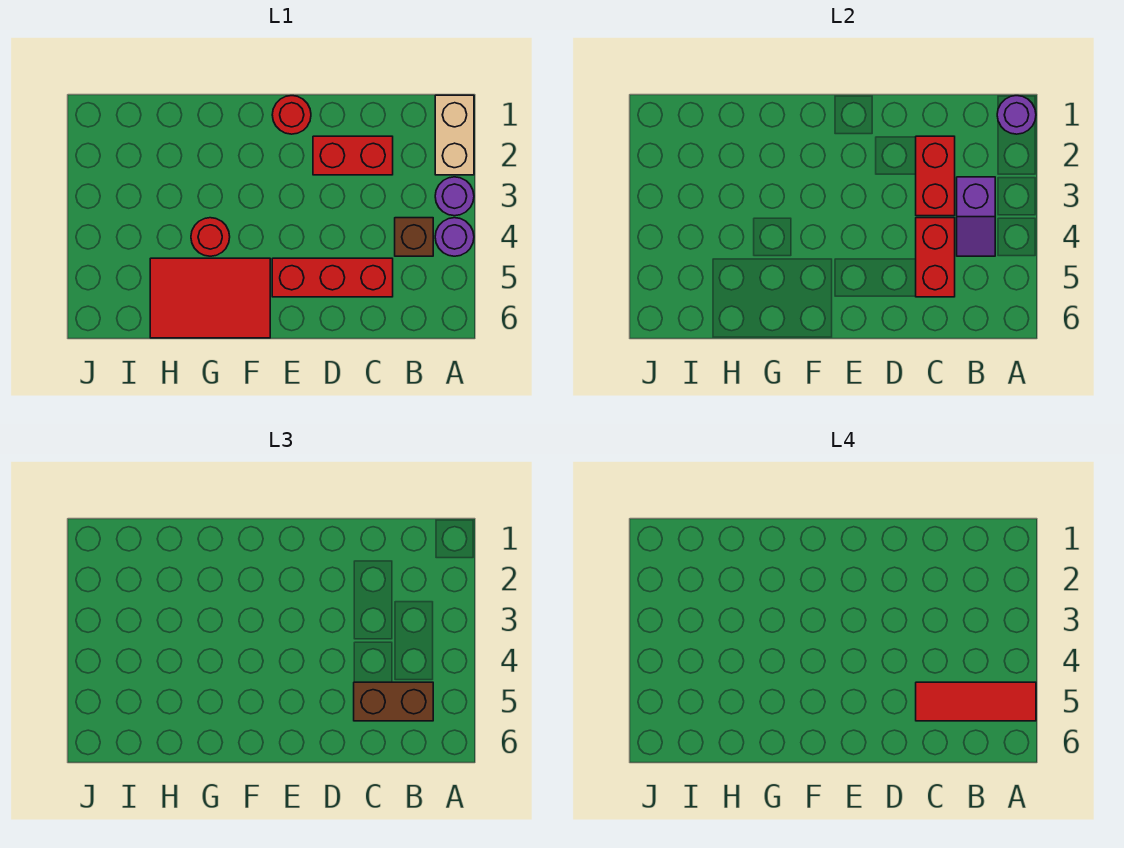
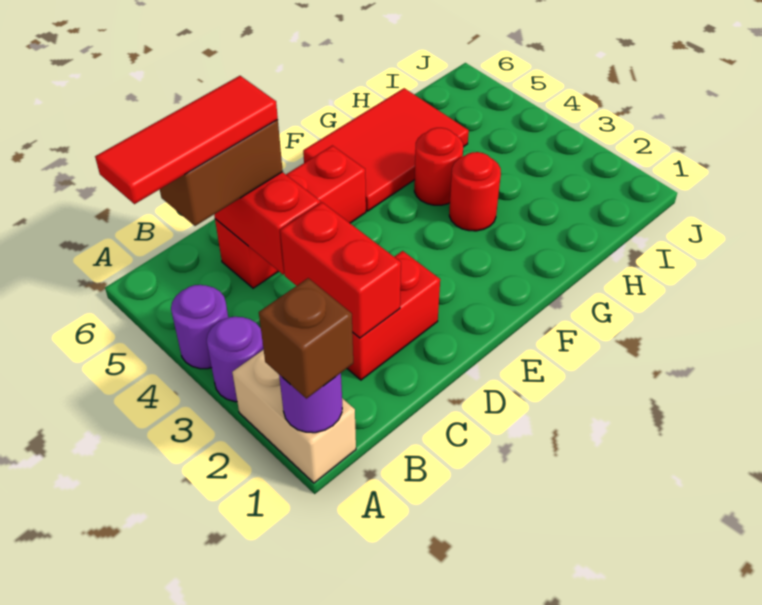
purple slope B3:B4 level 2 top 3 -> none
brown brick B4 level 1 -> brown brick A1 level 3
red round brick E1 level 1 -> red round brick G3 level 1

